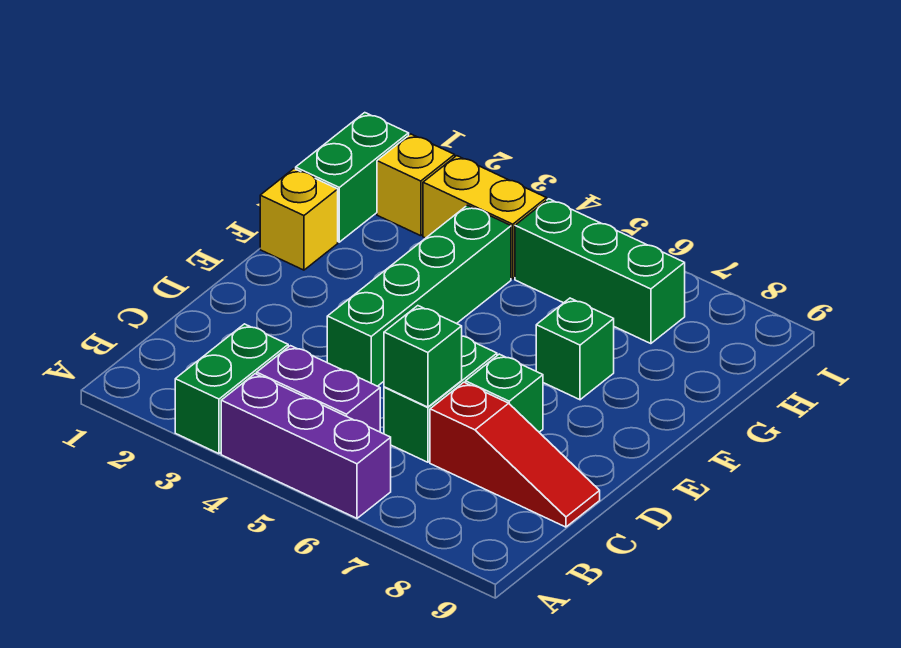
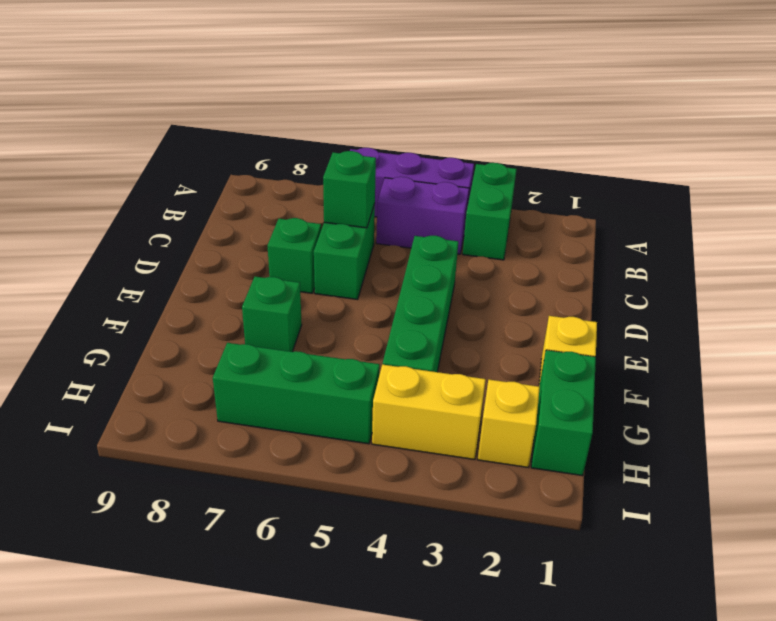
red slope C7:C9 level 1 top 7 -> none

